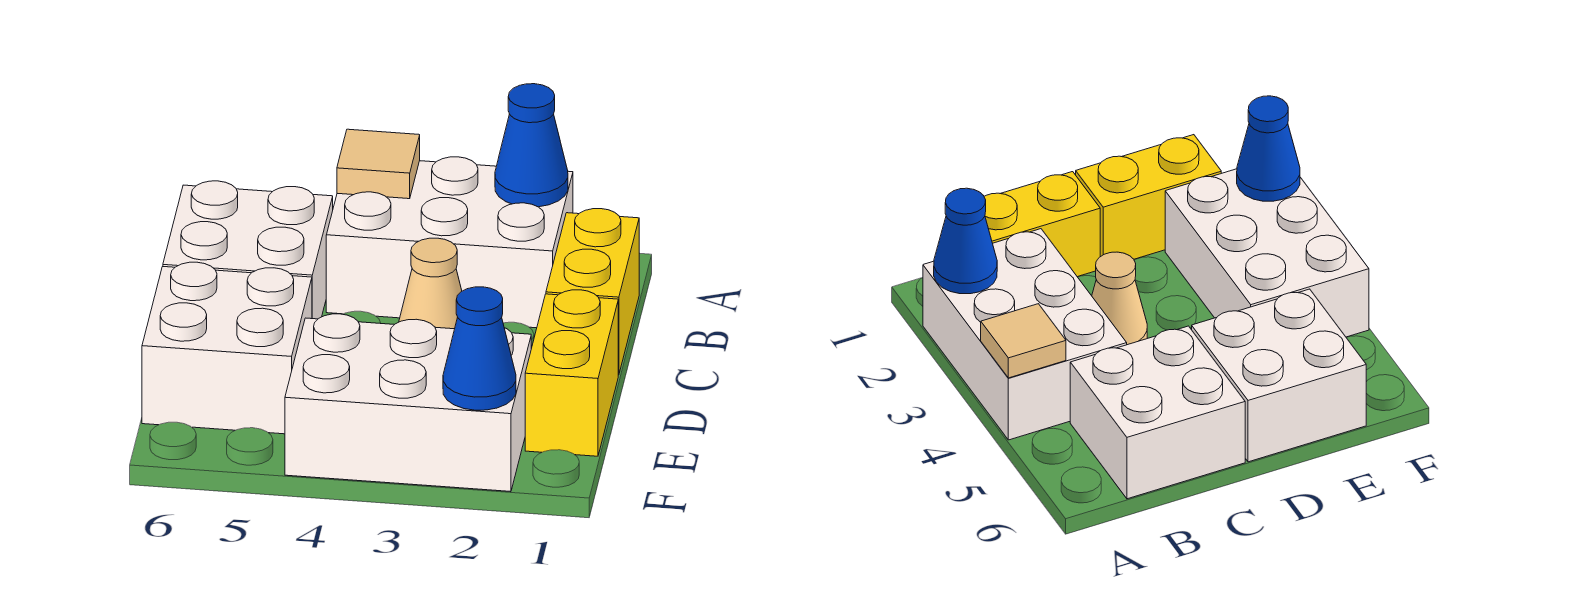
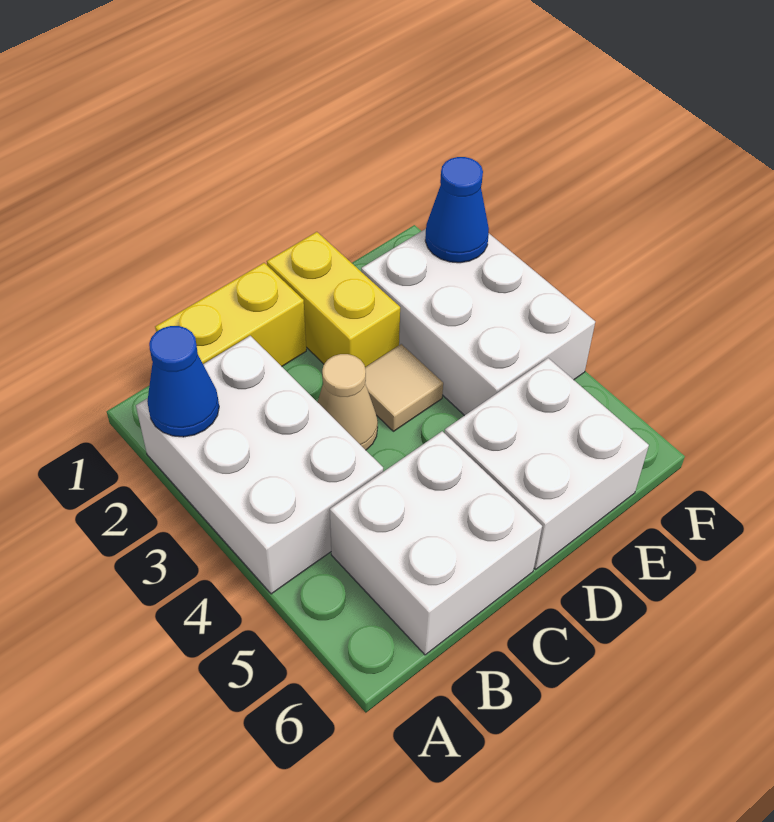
tan tile A4 level 2 -> tan tile D3 level 1
yellow brick D1:E1 level 1 -> yellow brick D1:D2 level 1

